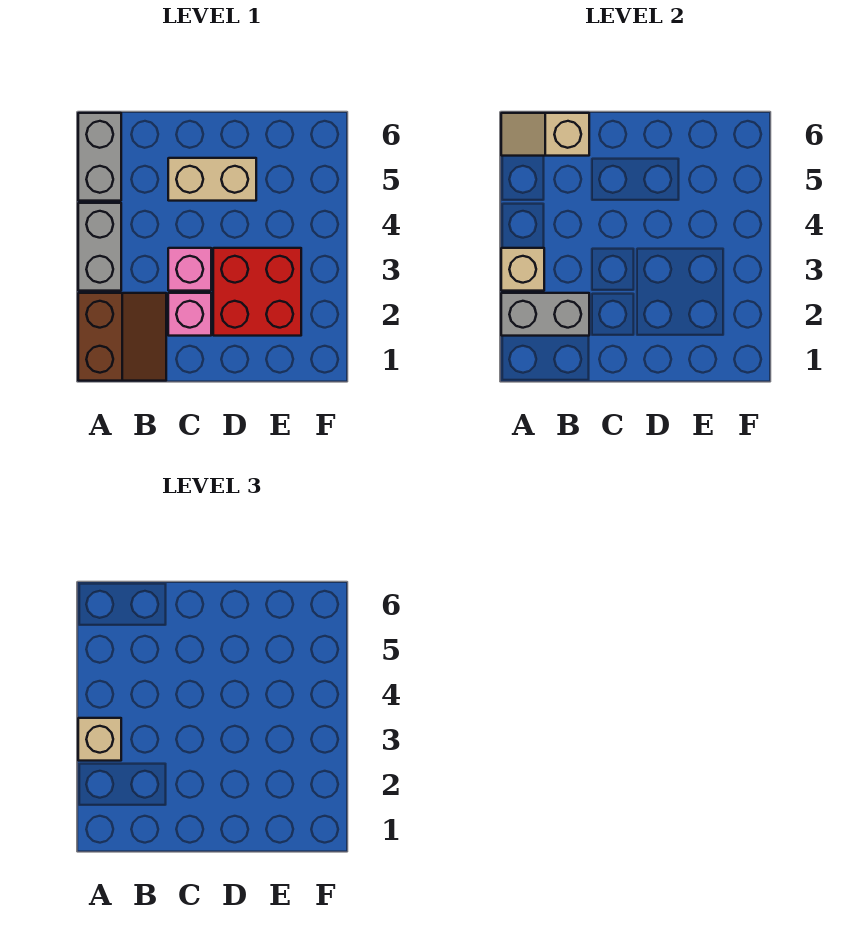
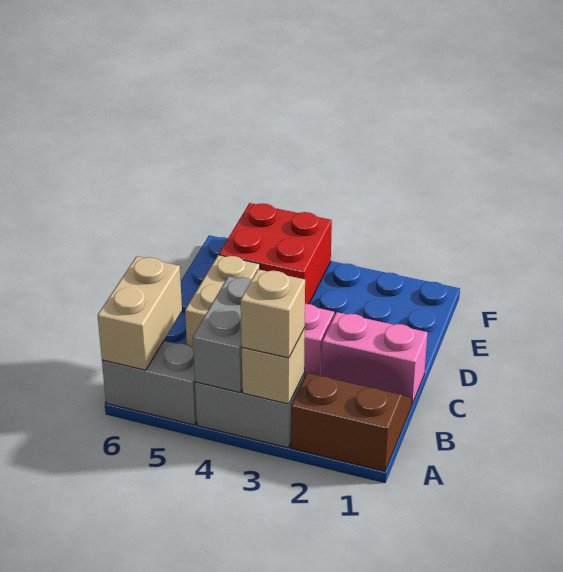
grey brick A2:B2 level 2 -> grey brick A4:B4 level 2
tan slope A6:B6 level 2 top B -> tan brick A6:B6 level 2
pink brick C2 level 1 -> pink brick C1:C2 level 1
red brick D2:E3 level 1 -> red brick E4:F5 level 1

